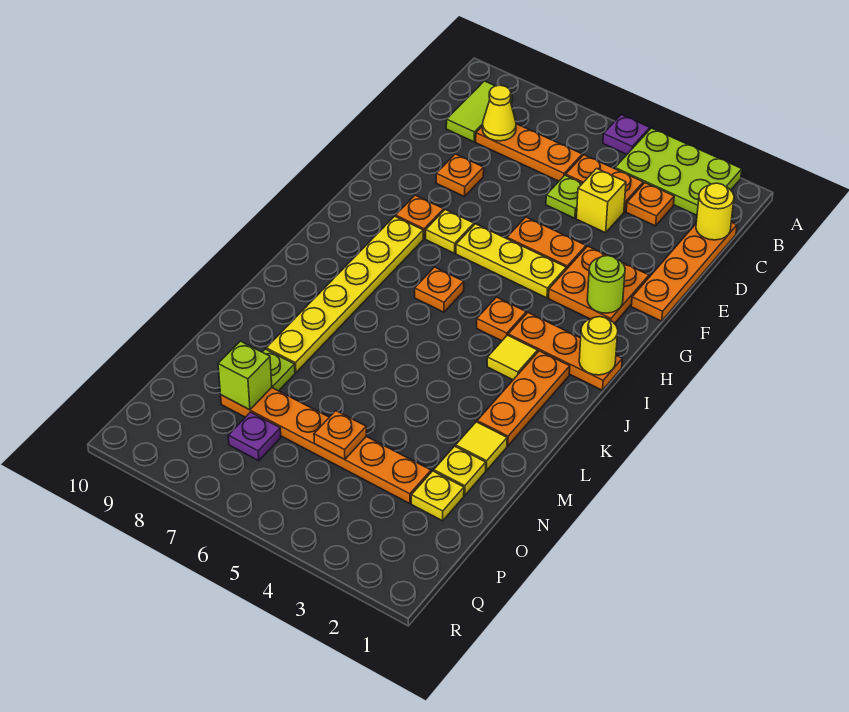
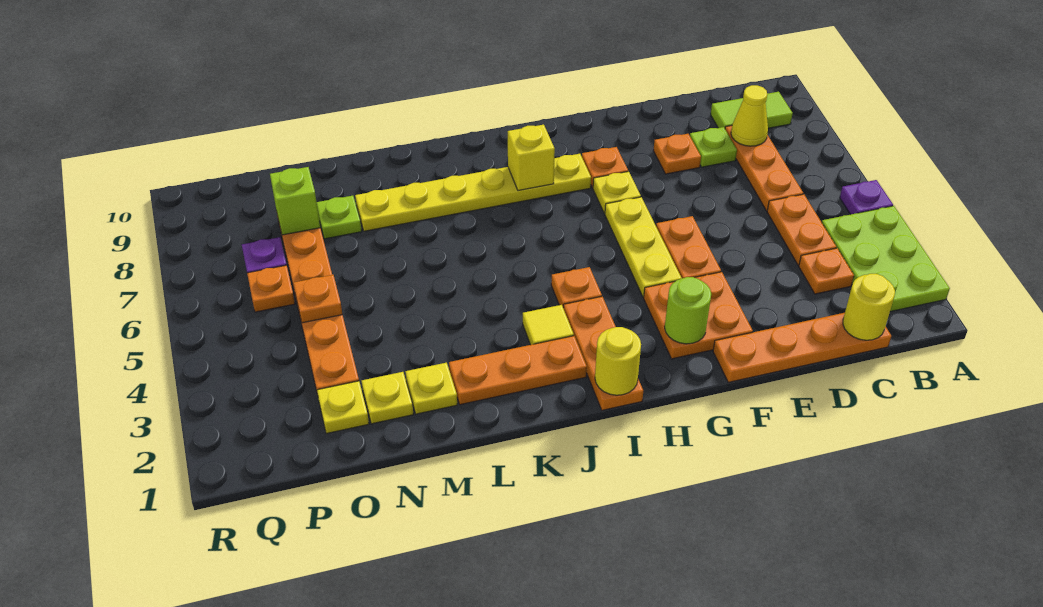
yellow brick D4 level 1 -> yellow brick I8 level 2
lime plate D5 level 1 -> lime plate D8 level 1
orange plate I6 level 1 -> orange plate P6 level 1
yellow tile M2 level 1 -> yellow plate M2 level 1

